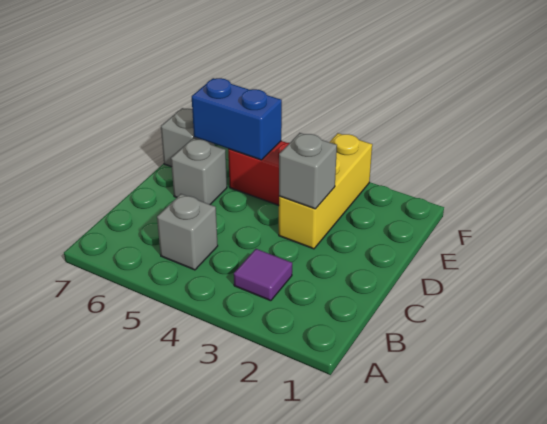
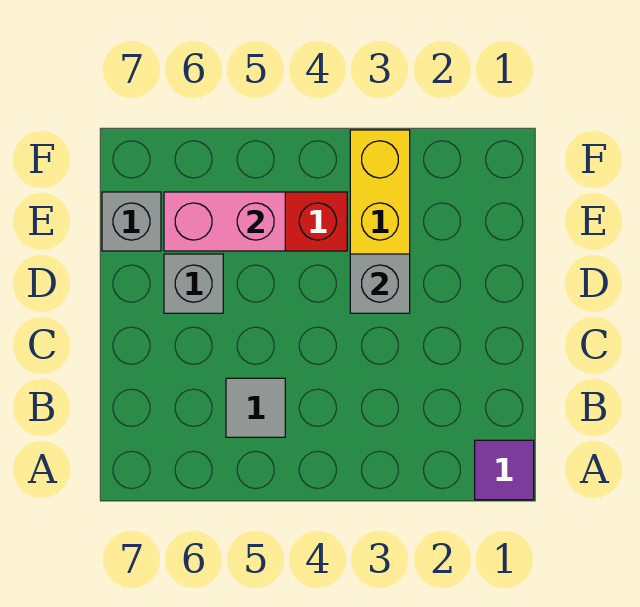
purple tile B3 level 1 -> purple tile A1 level 1
grey brick B5 level 1 -> grey tile B5 level 1
blue brick E5:E6 level 2 -> pink brick E5:E6 level 2

